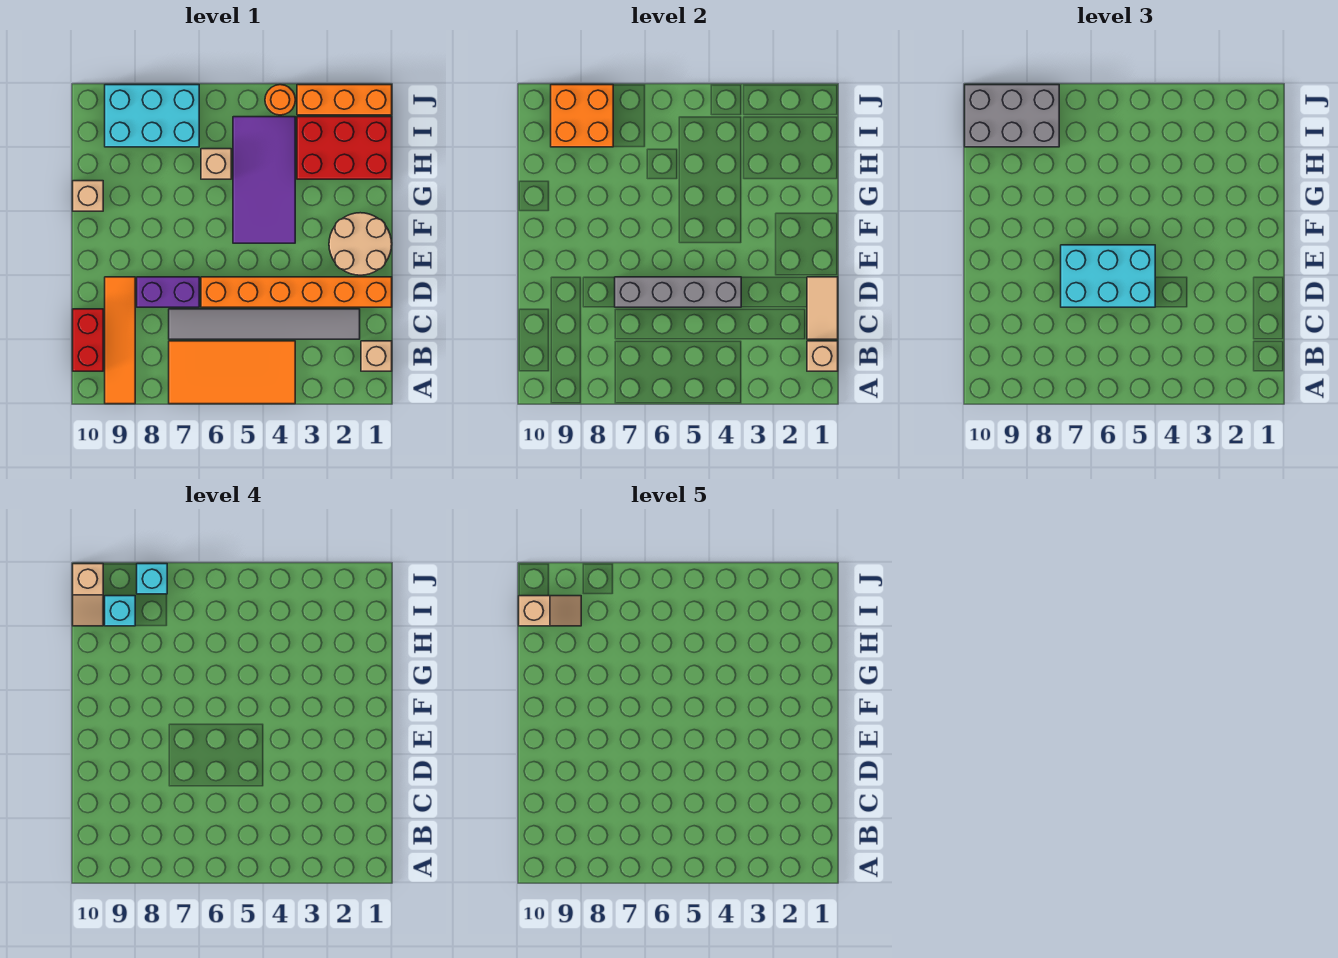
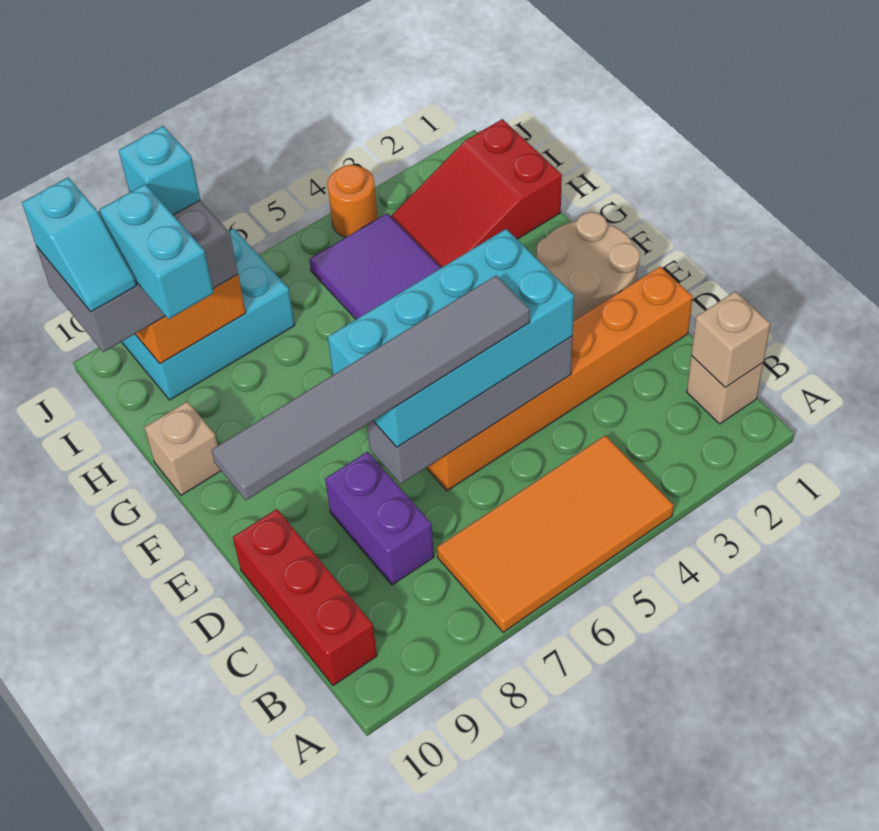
orange tile A9:D9 level 1 -> none
red brick B10:C10 level 1 -> red brick B10:D10 level 1
tan tile C1:D1 level 2 -> none
grey tile C2:C7 level 1 -> grey tile D5:D10 level 4
cyan brick D5:E7 level 3 -> cyan brick D4:E7 level 3
purple brick D7:D8 level 1 -> purple brick C8:D8 level 1
red brick H1:I3 level 1 -> red slope H1:I3 level 1 top 1
tan brick H6 level 1 -> none
cyan brick I9 level 4 -> cyan brick H9:I9 level 4
tan slope I9:I10 level 5 top 10 -> none
tan slope I10:J10 level 4 top J -> cyan slope I10:J10 level 4 top J
orange brick J1:J3 level 1 -> none

